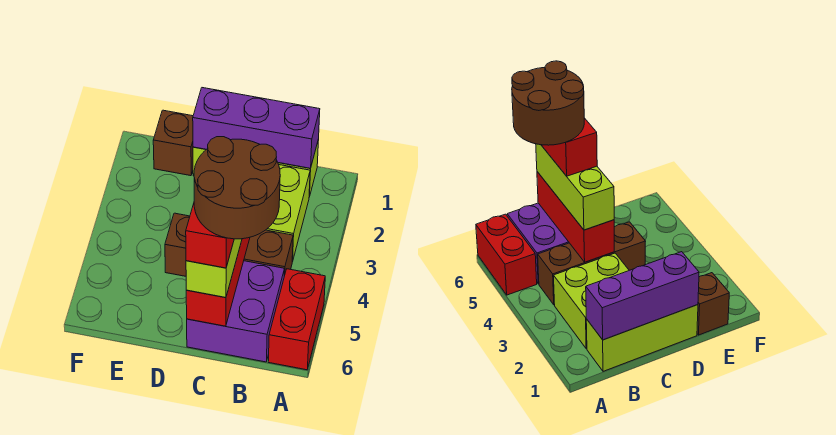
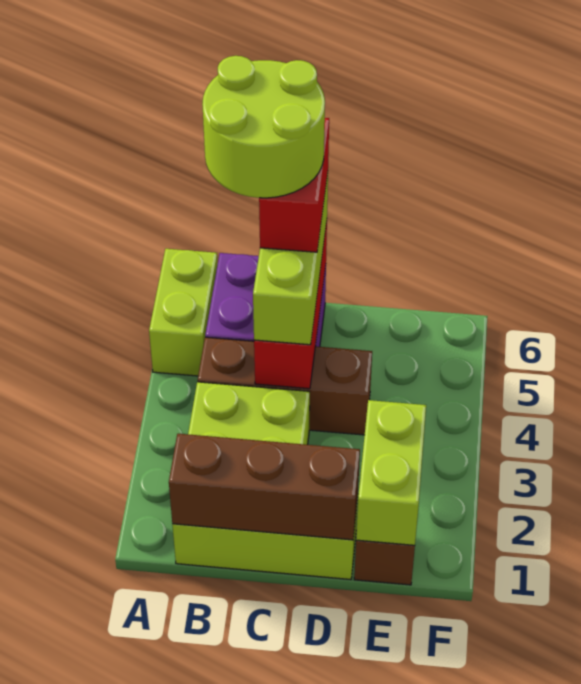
red brick A5:A6 level 1 -> lime brick A5:A6 level 1
purple brick B1:D1 level 2 -> brown brick B1:D1 level 2
brown round brick B5:C6 level 5 -> lime round brick B5:C6 level 5
none -> lime brick E1:E2 level 2

